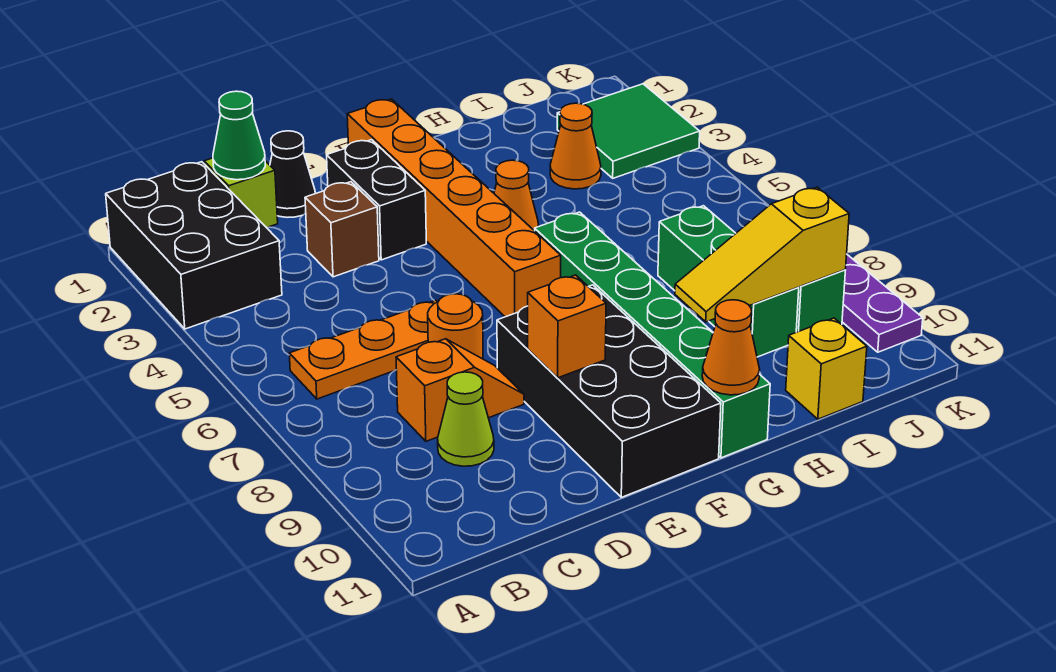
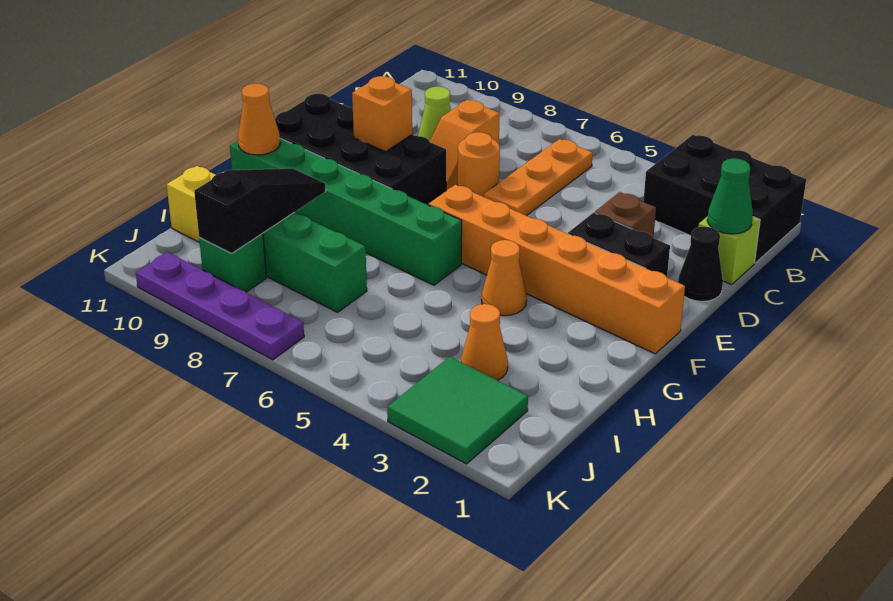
yellow slope H9:J9 level 2 top J -> black slope H9:J9 level 2 top J

